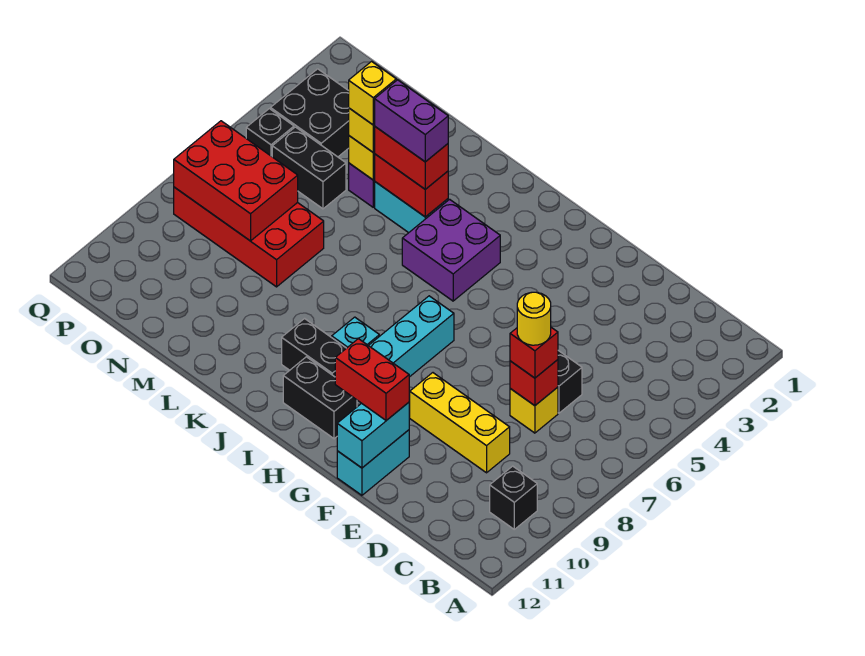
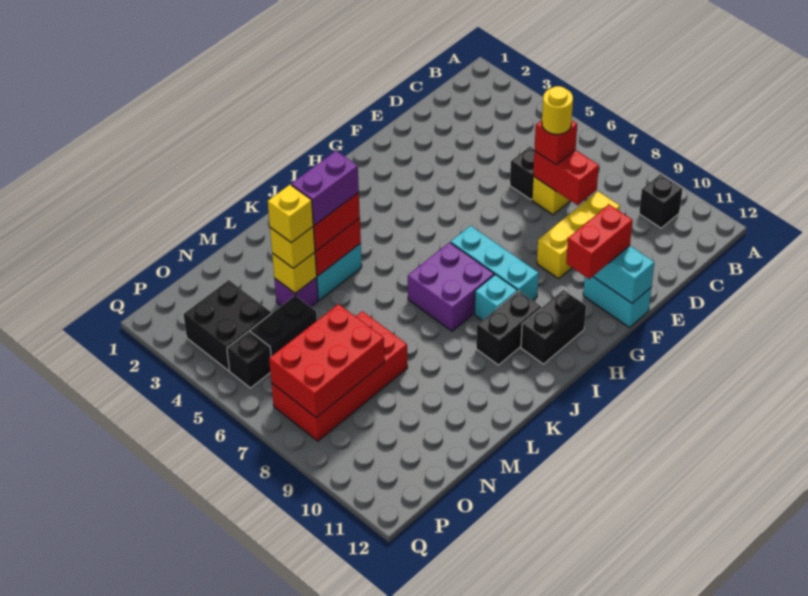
red brick D7 level 2 -> red brick D7:D8 level 2
purple brick I4:J5 level 1 -> purple brick I7:J8 level 1

